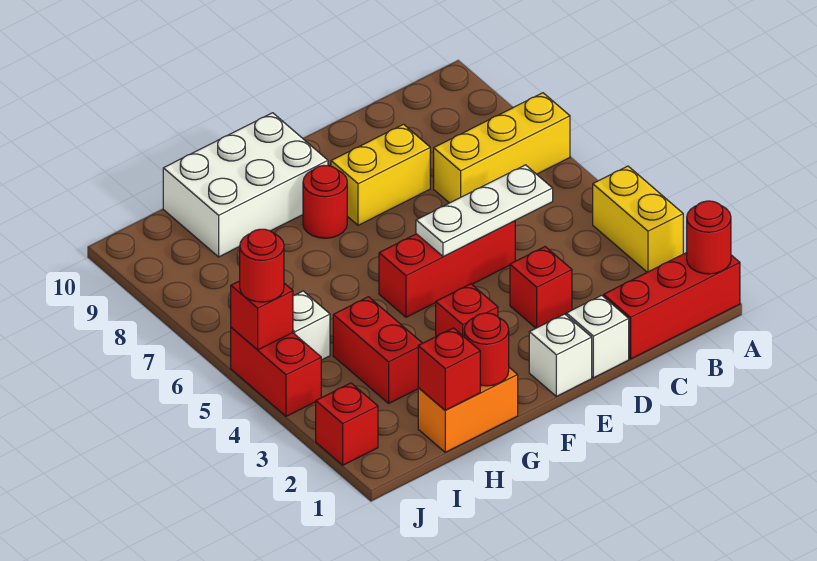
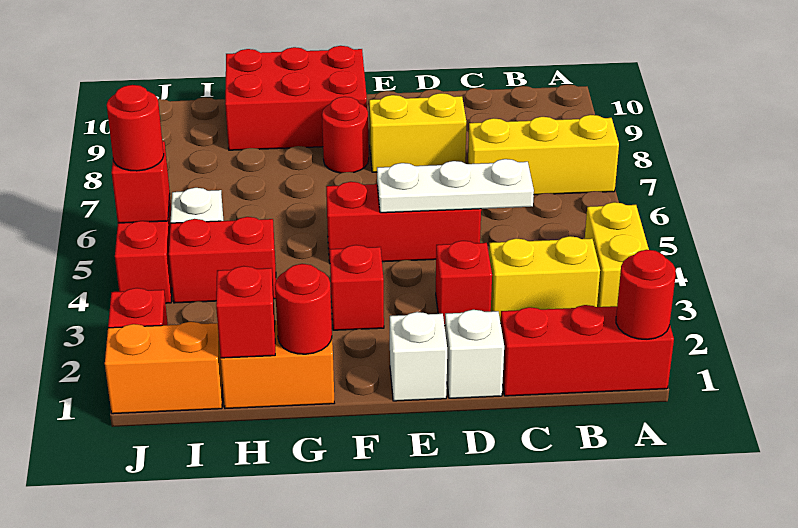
none -> yellow brick B3:C3 level 1
white brick F9:H10 level 1 -> red brick F9:H10 level 1
red brick H3:H4 level 1 -> red brick H4:I4 level 1
none -> orange brick I1:J1 level 1

